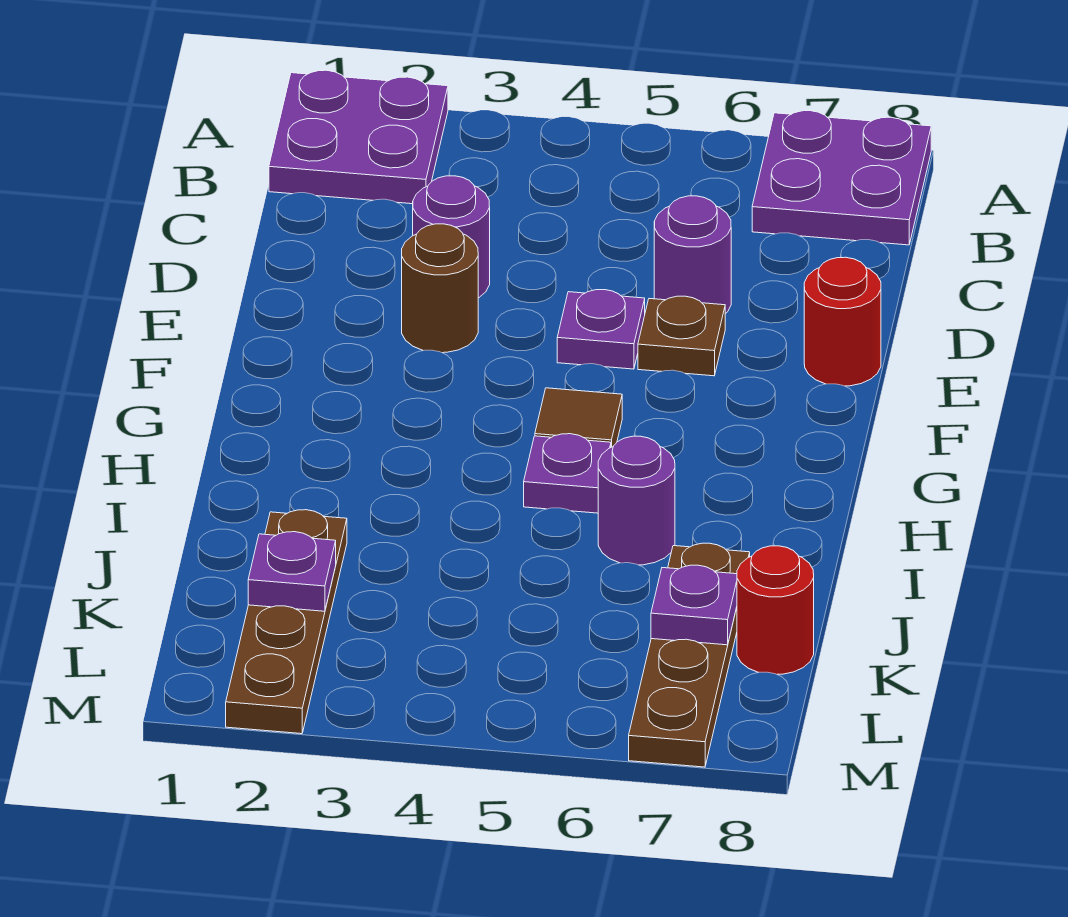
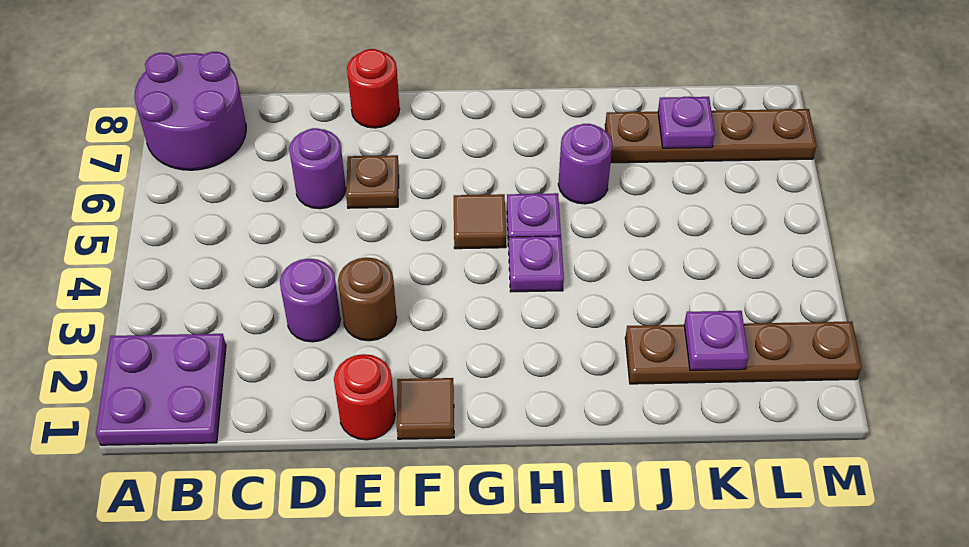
purple plate A7:B8 level 1 -> purple round brick A7:B8 level 1
purple plate E5 level 1 -> purple plate H4 level 1
none -> brown tile F1 level 1
red round brick K8 level 1 -> red round brick E1 level 1

